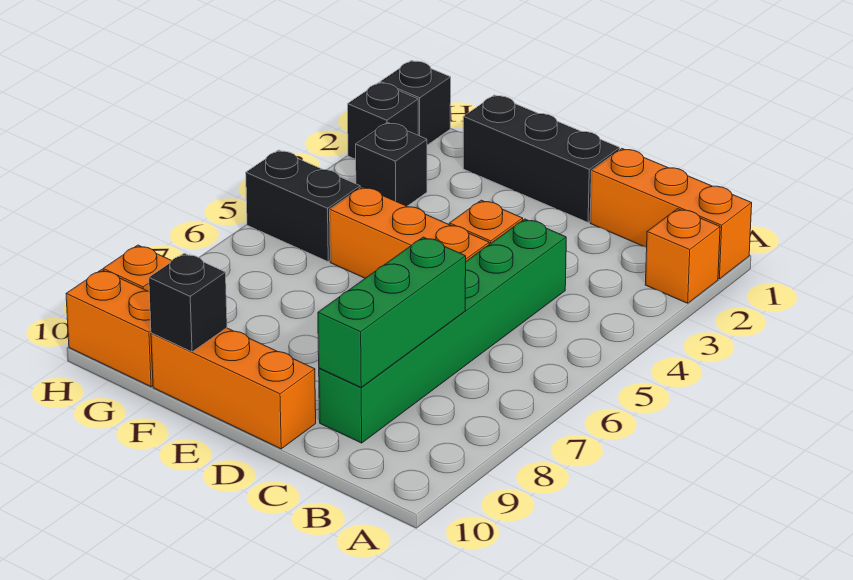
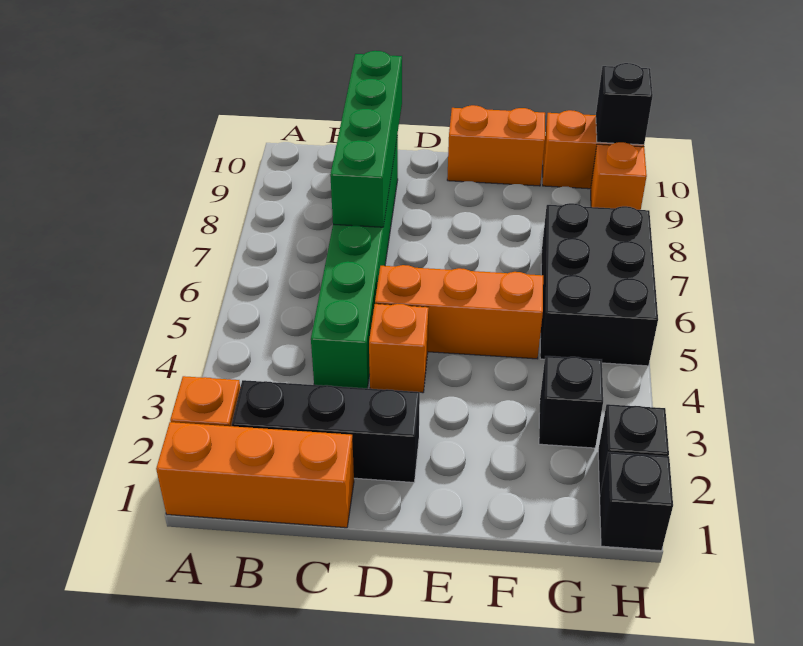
green brick C7:C9 level 2 -> green brick C7:C10 level 2
black brick D1:F1 level 1 -> black brick B2:D2 level 1
orange brick D10:F10 level 1 -> orange brick E10:F10 level 1
black brick F10 level 2 -> black brick H10 level 2
black brick G5:H5 level 1 -> black brick G5:H7 level 1

